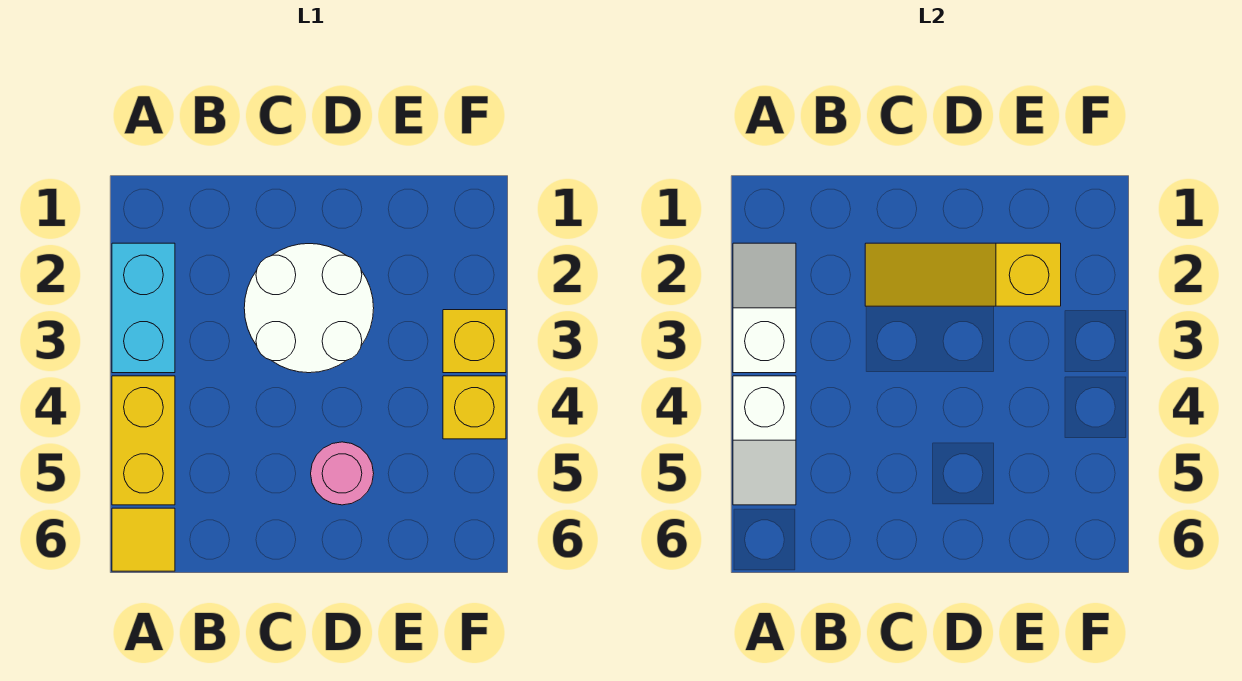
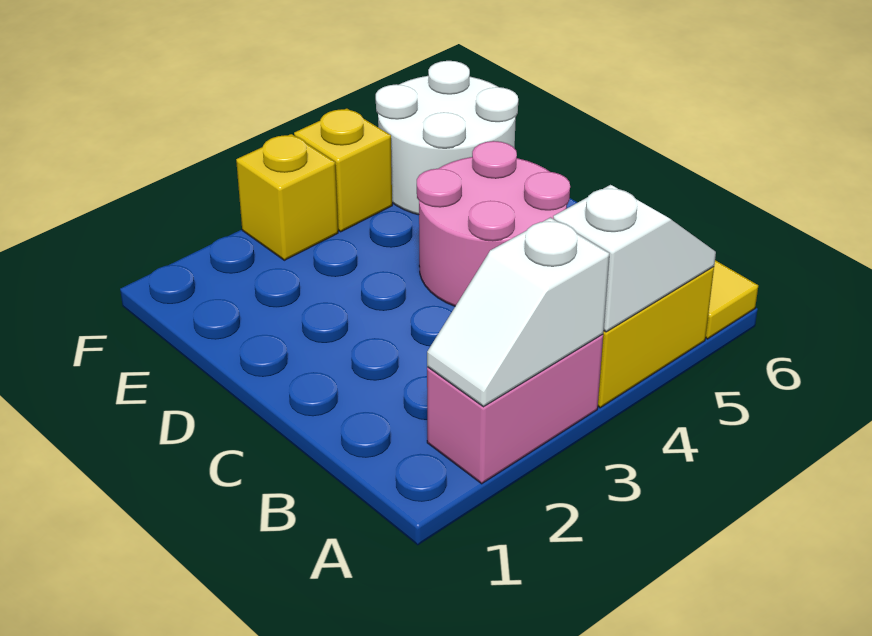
cyan brick A2:A3 level 1 -> pink brick A2:A3 level 1
white round brick C2:D3 level 1 -> white round brick E5:F6 level 1
yellow slope C2:E2 level 2 top E -> none
pink round brick D5 level 1 -> pink round brick C4:D5 level 1

